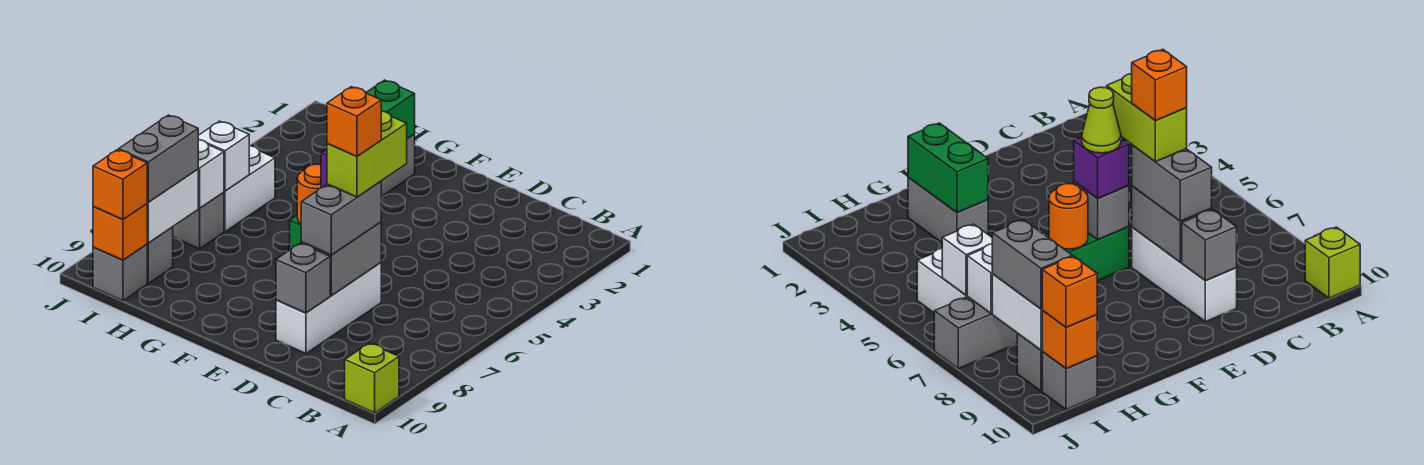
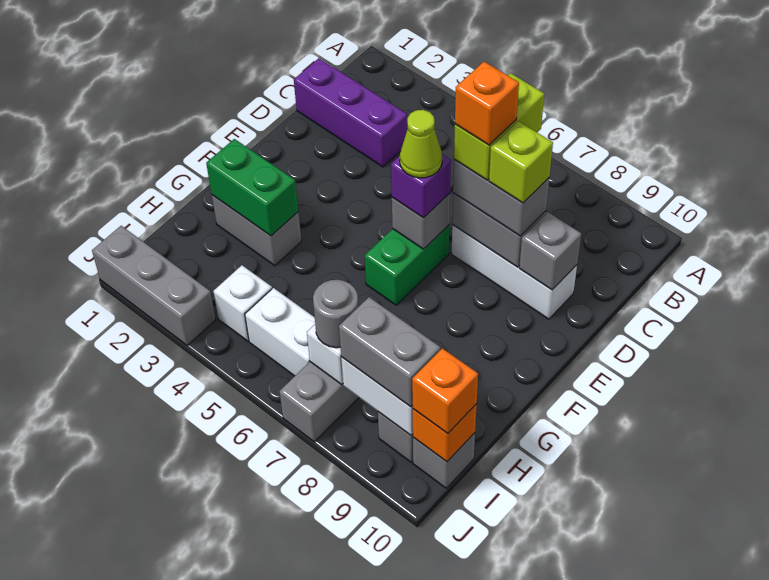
lime brick A10 level 1 -> lime brick D8 level 4
none -> purple brick C1:C3 level 1
lime brick D6:D7 level 4 -> lime brick C7:D7 level 4
orange round brick F6 level 2 -> none
white brick I6 level 2 -> white brick I4 level 1
none -> grey round brick I7 level 3
none -> grey brick J1:J3 level 1

